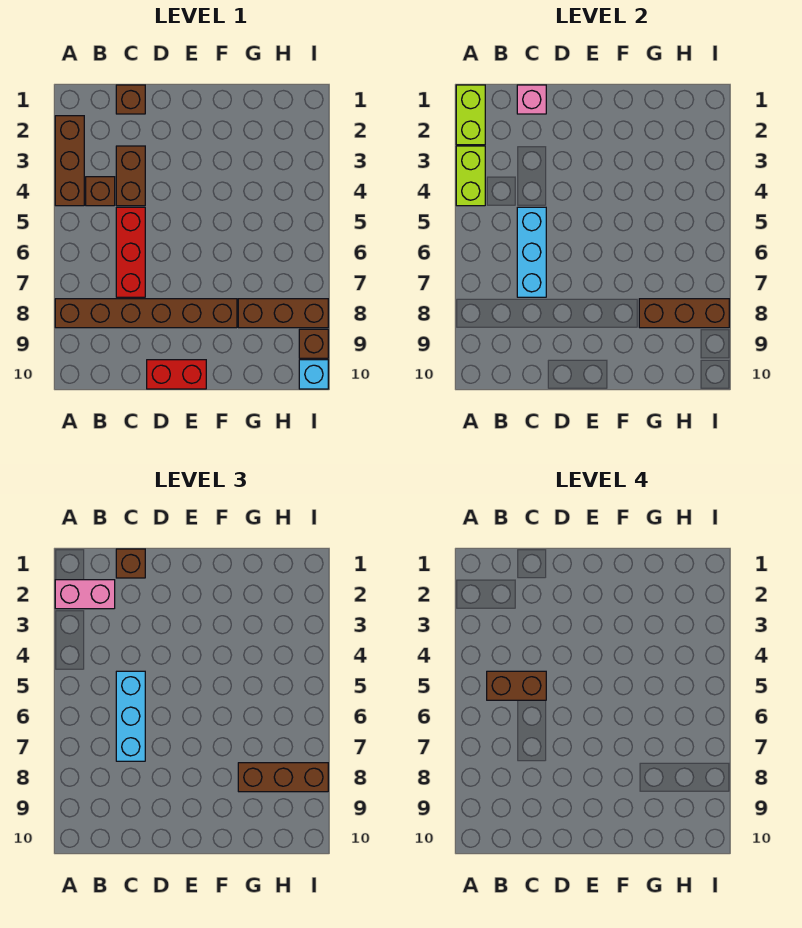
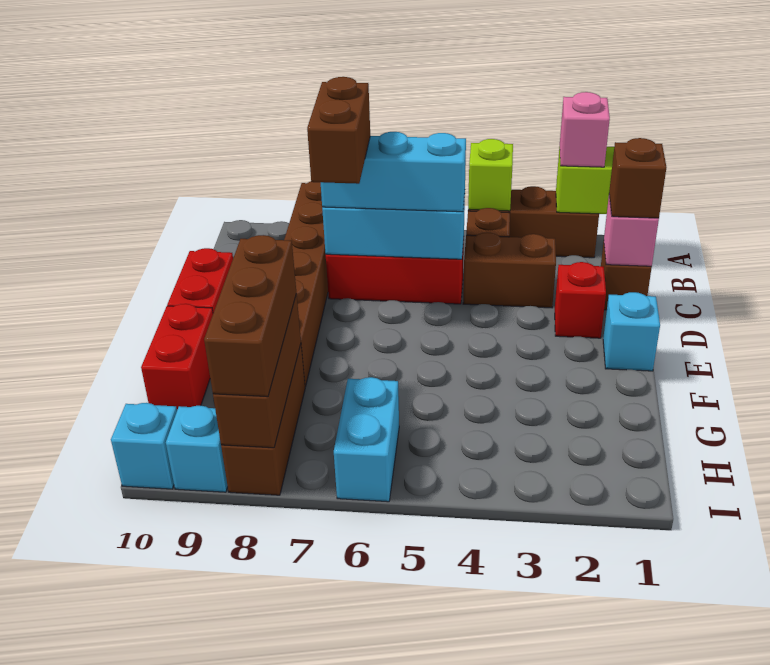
pink brick A2:B2 level 3 -> pink brick A2 level 3
lime brick A3:A4 level 2 -> lime brick A4 level 2
brown brick B5:C5 level 4 -> brown brick C7:D7 level 4
none -> red brick D2 level 1
none -> cyan brick E1 level 1
none -> red brick F10:G10 level 1
none -> cyan brick H6:I6 level 1
brown brick I9 level 1 -> cyan brick I9 level 1

